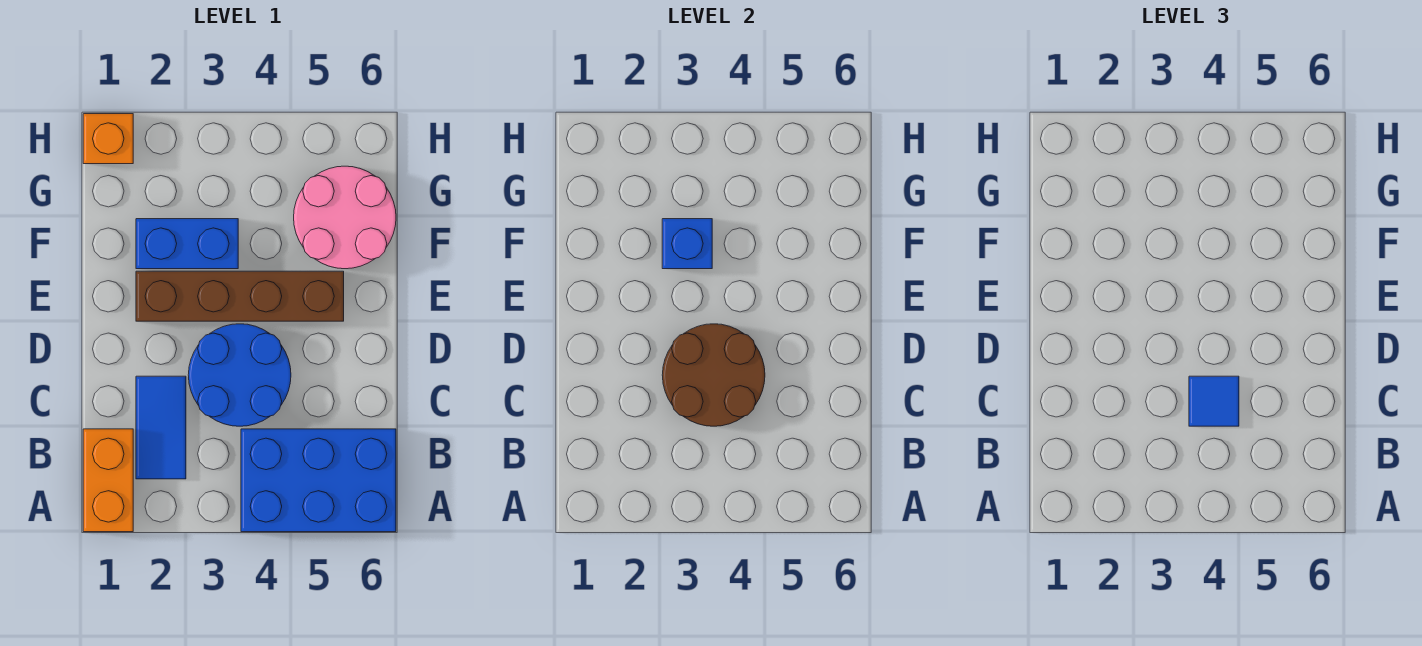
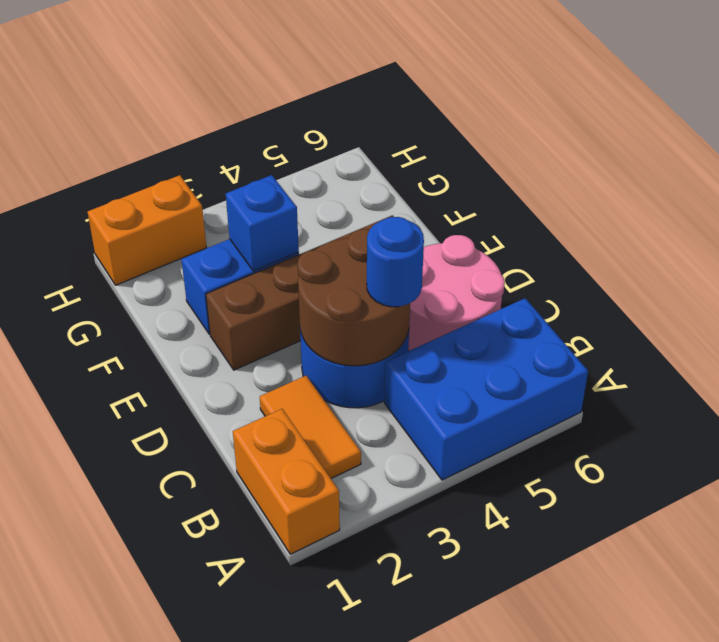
blue tile B2:C2 level 1 -> orange tile B2:C2 level 1
blue tile C4 level 3 -> blue round brick C4 level 3
pink round brick F5:G6 level 1 -> pink round brick C5:D6 level 1
orange brick H1 level 1 -> orange brick H1:H2 level 1

